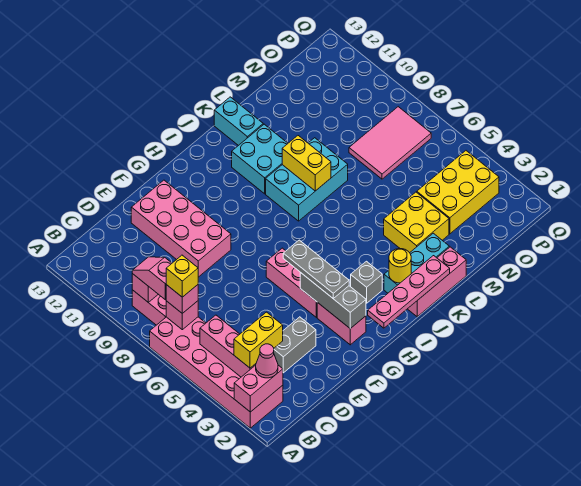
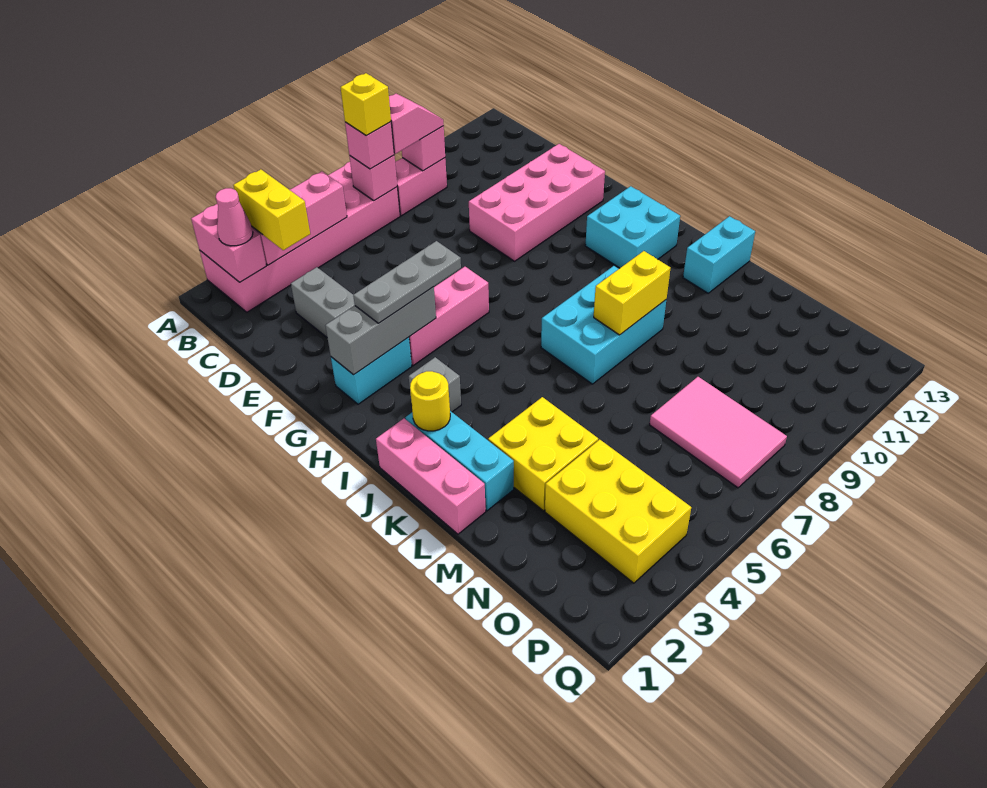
pink brick G2:G3 level 1 -> cyan brick G2:G3 level 1
pink plate H1:K1 level 2 -> none
cyan brick J8:L9 level 1 -> cyan brick J7:K9 level 1
cyan brick J10:K11 level 1 -> cyan brick H11:I12 level 1

